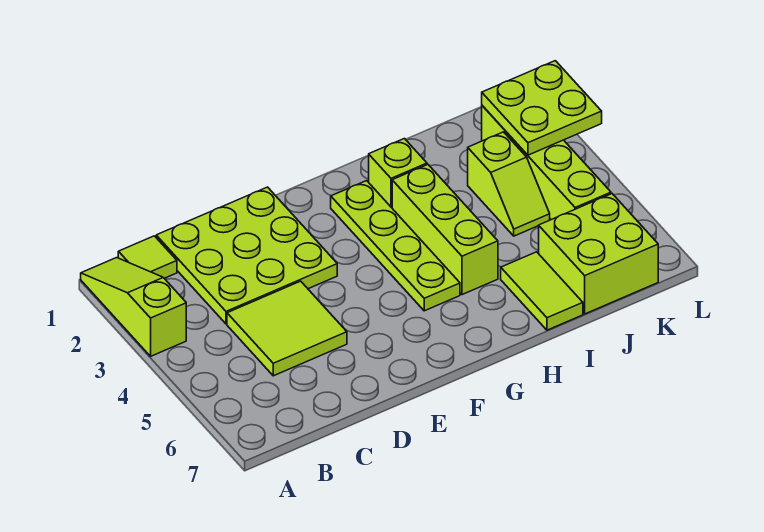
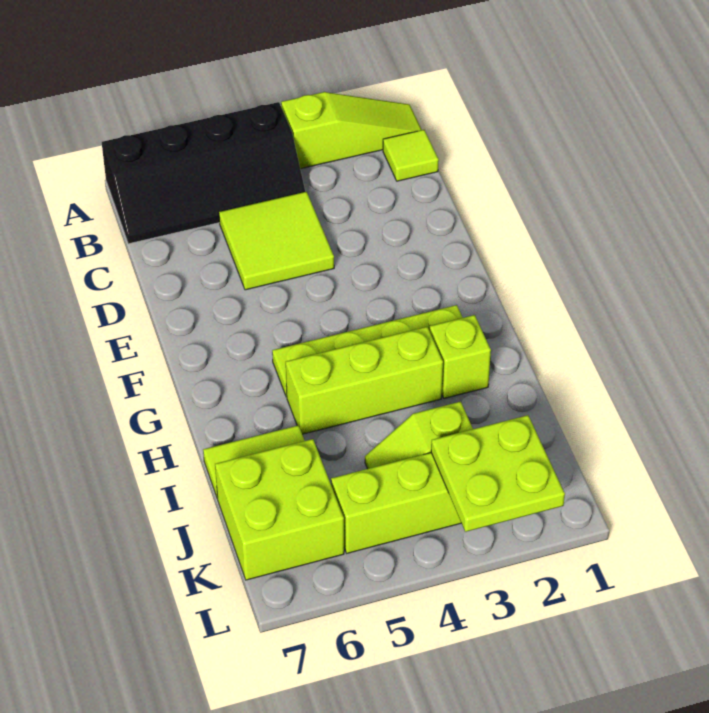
none -> black slope A4:B7 level 1 top A
lime plate C1:E3 level 1 -> none

